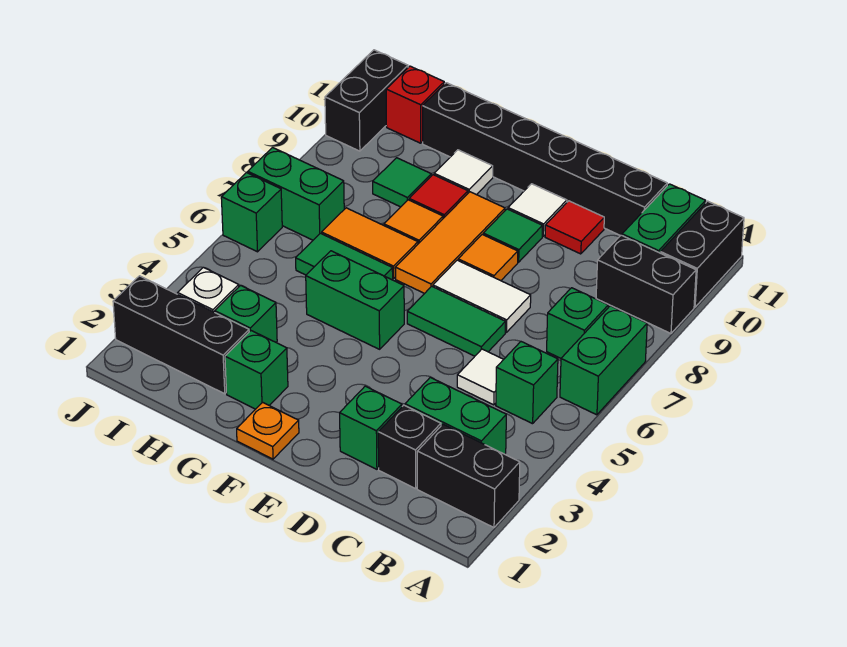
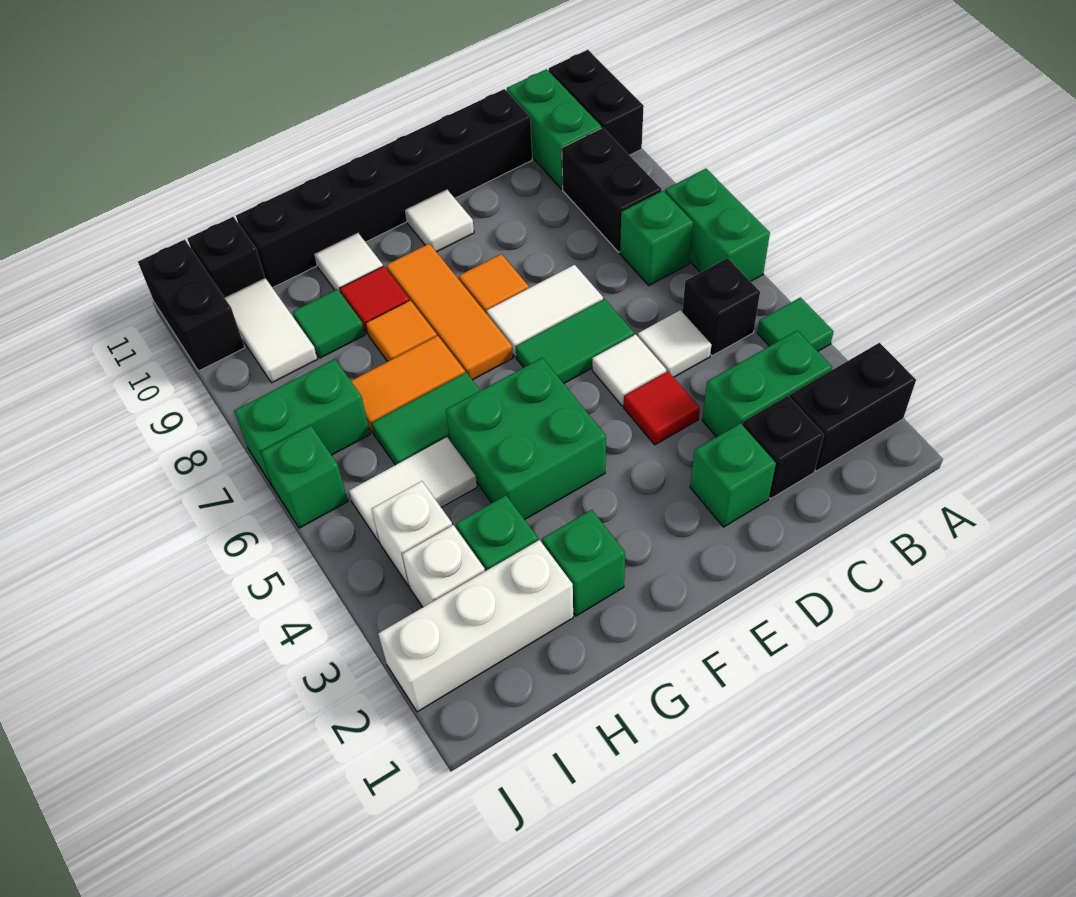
black brick A9:B9 level 1 -> black brick B8:B9 level 1
green brick B5 level 1 -> black brick B5 level 1
none -> white tile D5 level 1
red tile D10 level 1 -> red tile D4 level 1
green tile E9 level 1 -> green tile A4 level 1
orange plate F1 level 1 -> none
green brick F5:G5 level 1 -> green brick F4:G5 level 1
black brick H2:J2 level 1 -> white brick H2:J2 level 1
none -> white tile H5:I5 level 1
none -> white brick I4 level 1
none -> white tile I9:I10 level 1
red brick I11 level 1 -> black brick I11 level 1

